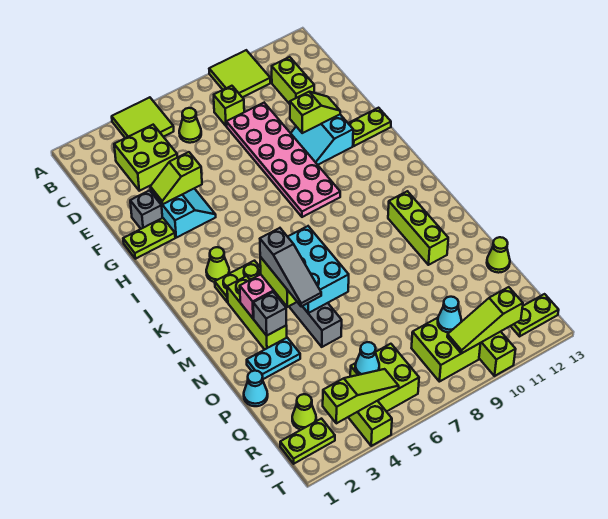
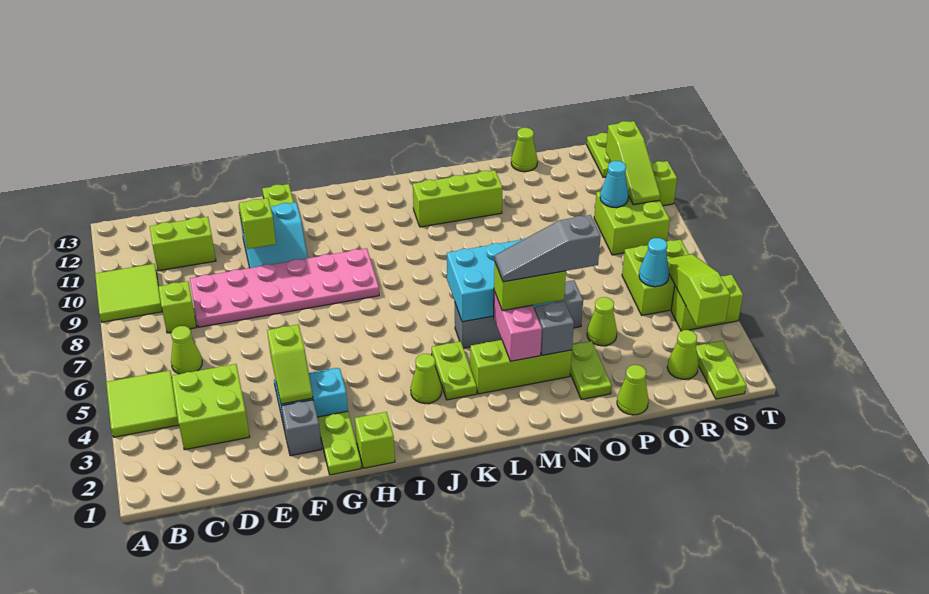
none -> lime brick H1 level 1
grey slope M4:O4 level 4 top M -> grey slope M4:O4 level 4 top O
cyan plate O2:O3 level 1 -> lime plate O2:O3 level 1
cyan cone P1 level 1 -> lime cone P1 level 1
none -> lime cone P4 level 1

